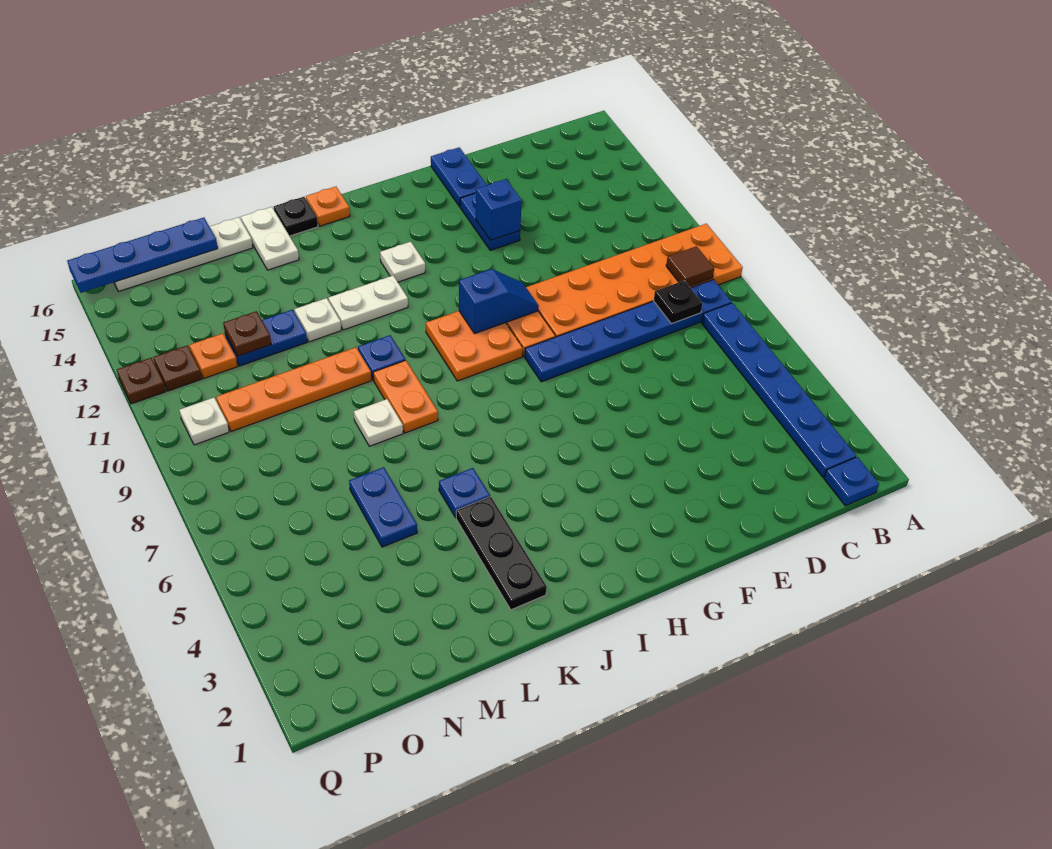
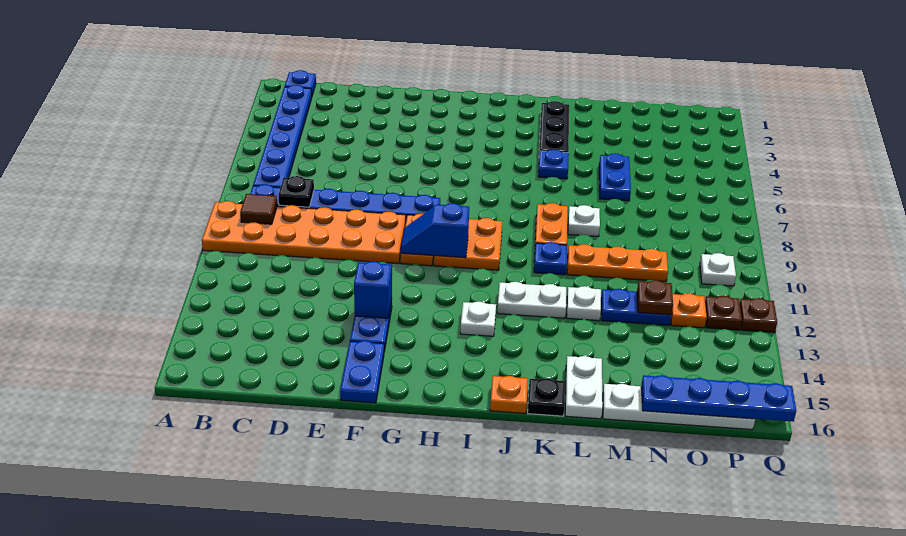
orange plate L10:O10 level 1 -> orange plate L10:N10 level 1

